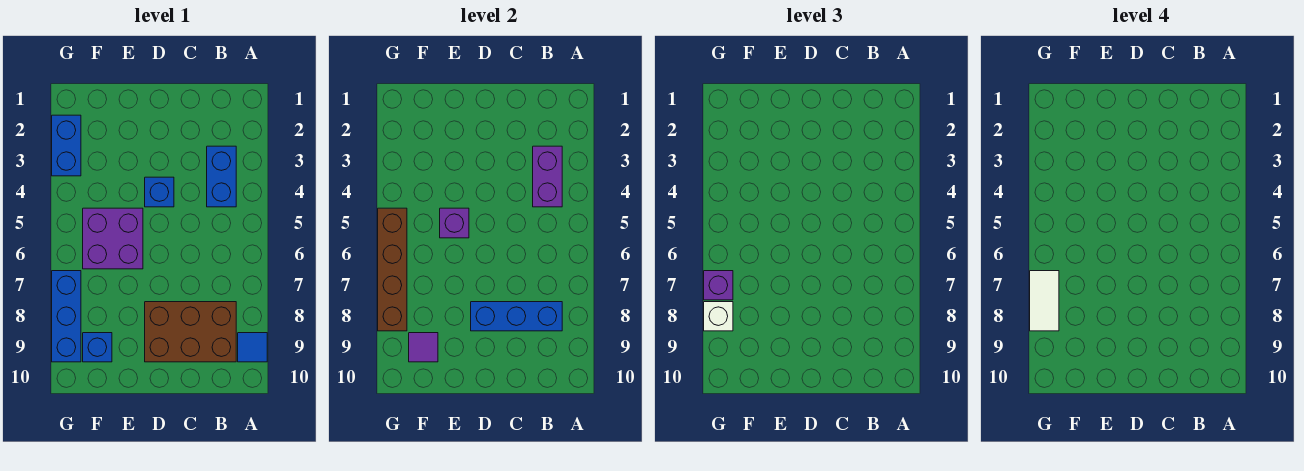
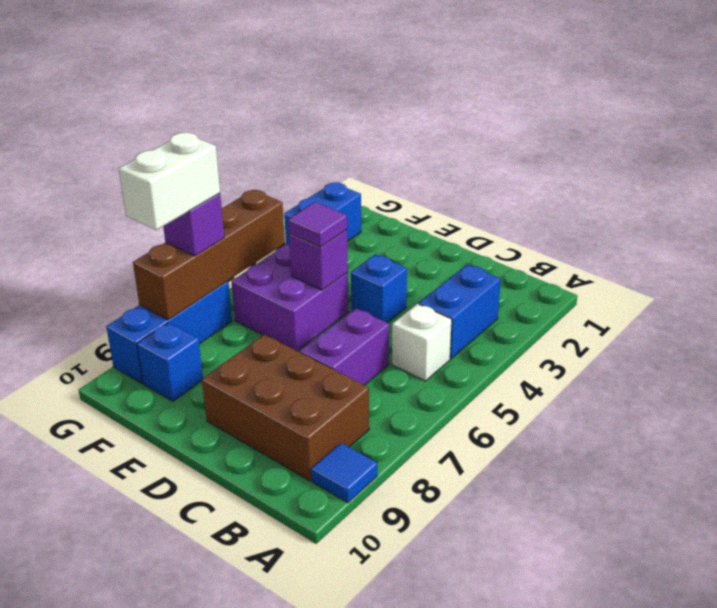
purple brick B3:B4 level 2 -> purple brick C6:C7 level 1
blue brick B8:D8 level 2 -> none
purple tile F9 level 2 -> purple tile E5 level 3
white tile G7:G8 level 4 -> white brick G7:G8 level 4
white brick G8 level 3 -> white brick B5 level 1

